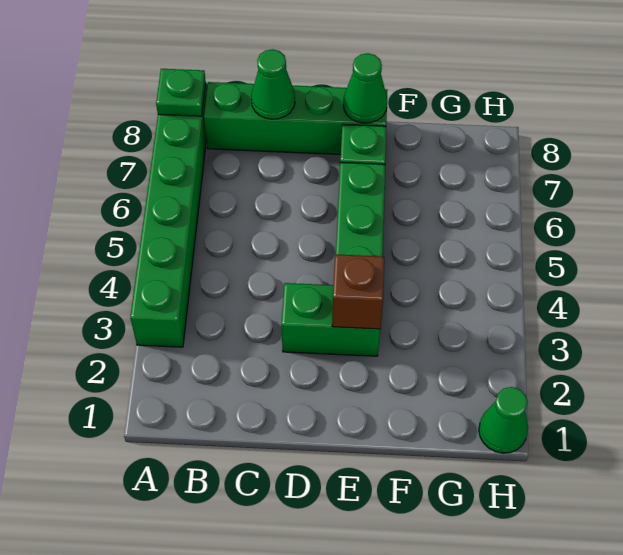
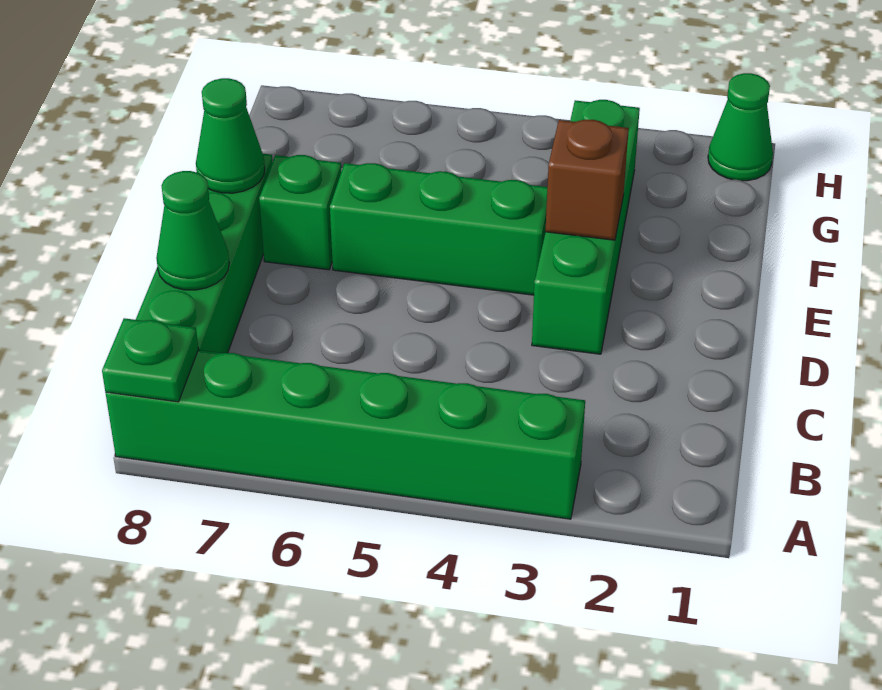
green brick D3:E3 level 1 -> green brick D3:G3 level 1

